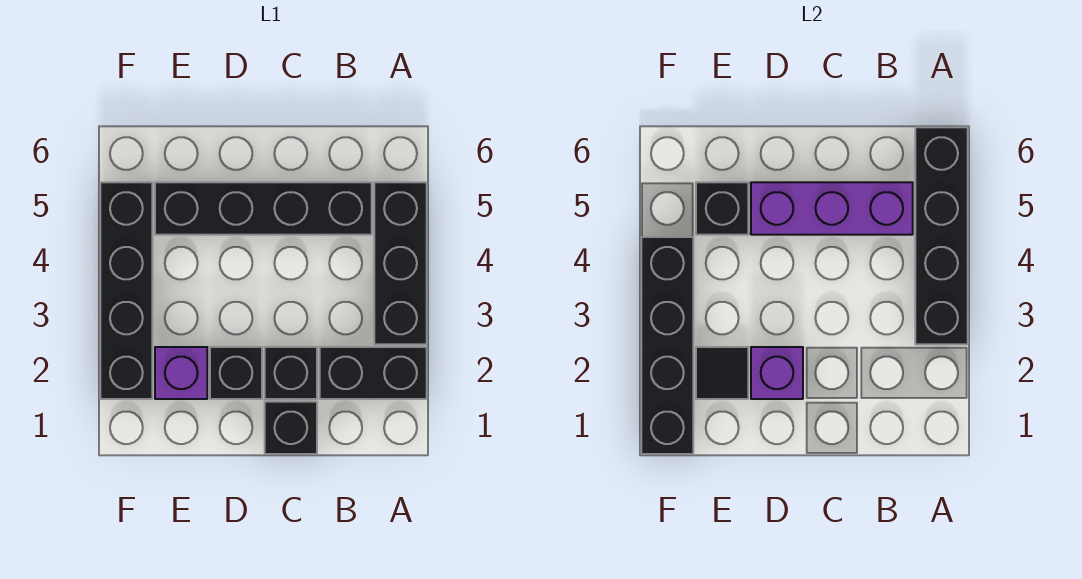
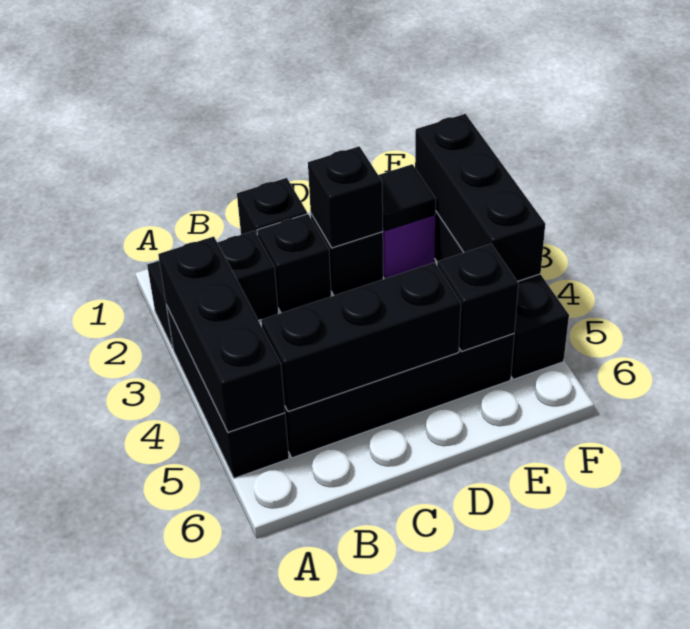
black brick A3:A6 level 2 -> black brick A3:A5 level 2
purple brick B5:D5 level 2 -> black brick B5:D5 level 2
purple brick D2 level 2 -> black brick D2 level 2
black brick F1:F4 level 2 -> black brick F2:F4 level 2

